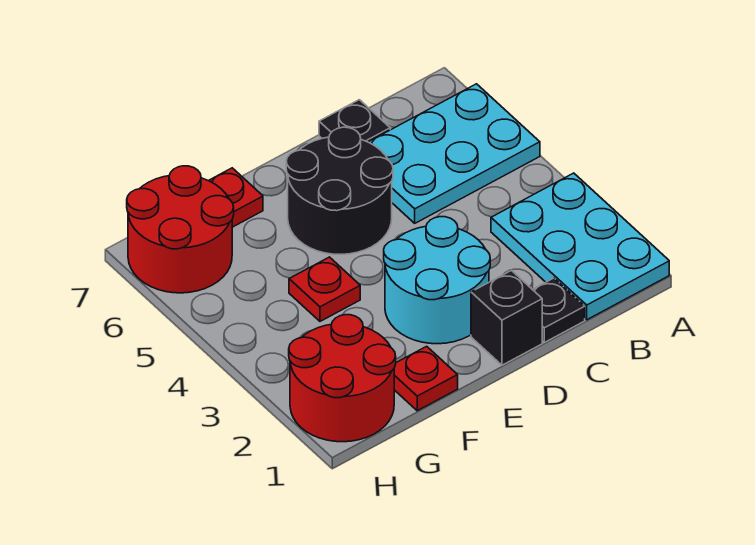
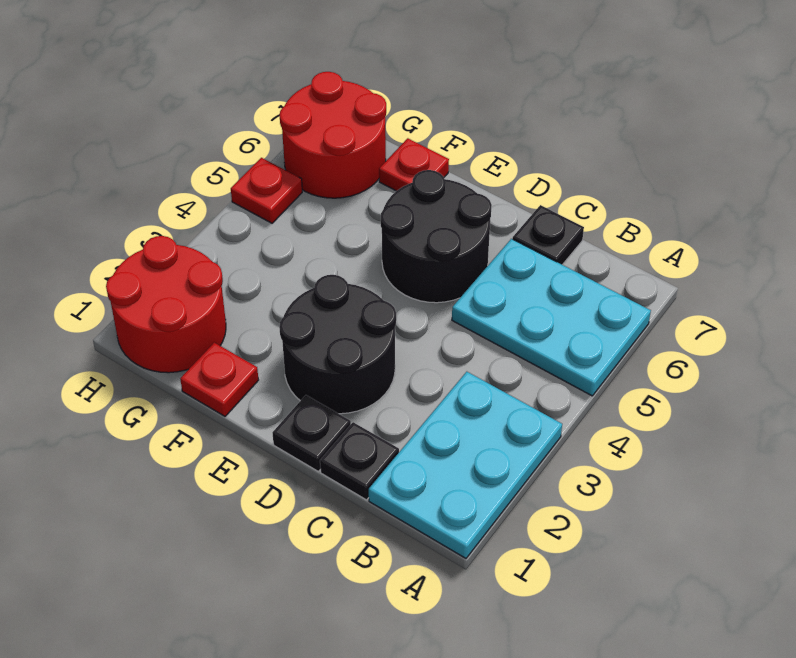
black brick D1 level 1 -> black plate D1 level 1
cyan round brick D2:E3 level 1 -> black round brick D2:E3 level 1
red plate F4 level 1 -> red plate H5 level 1

